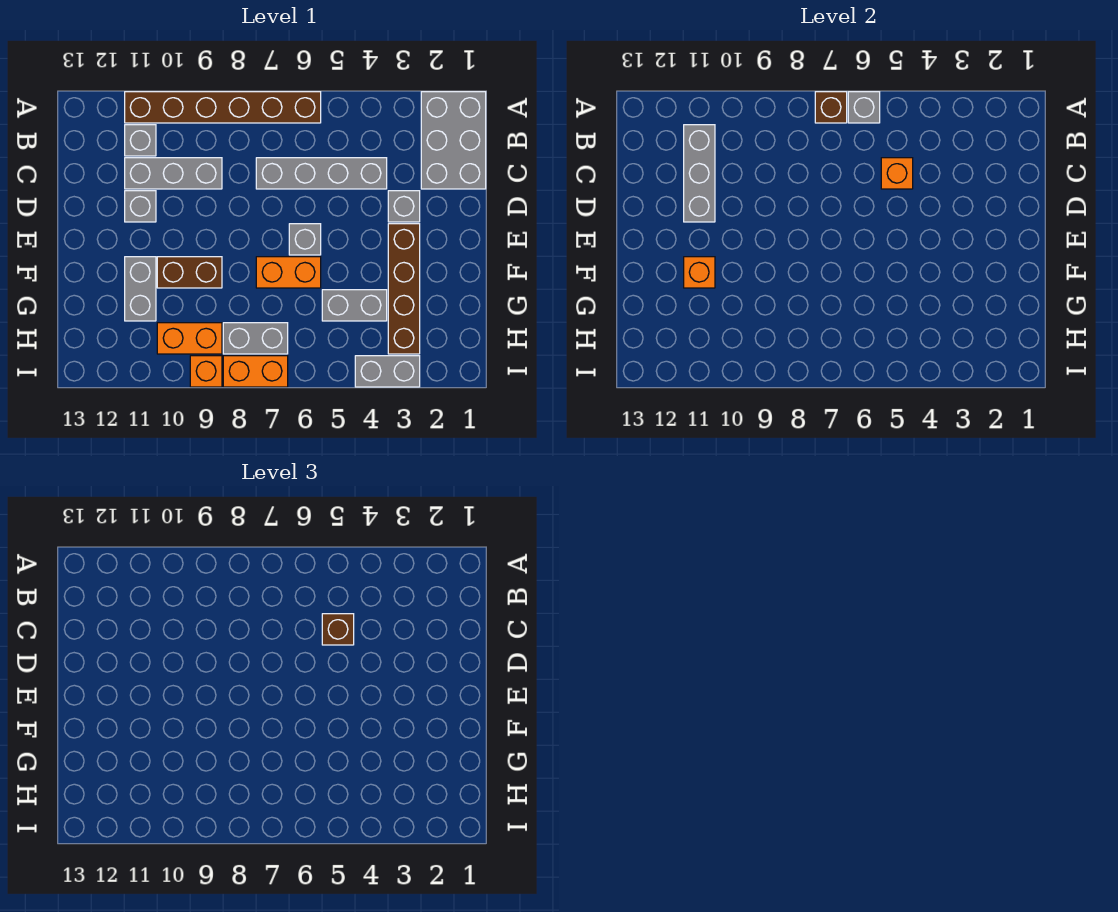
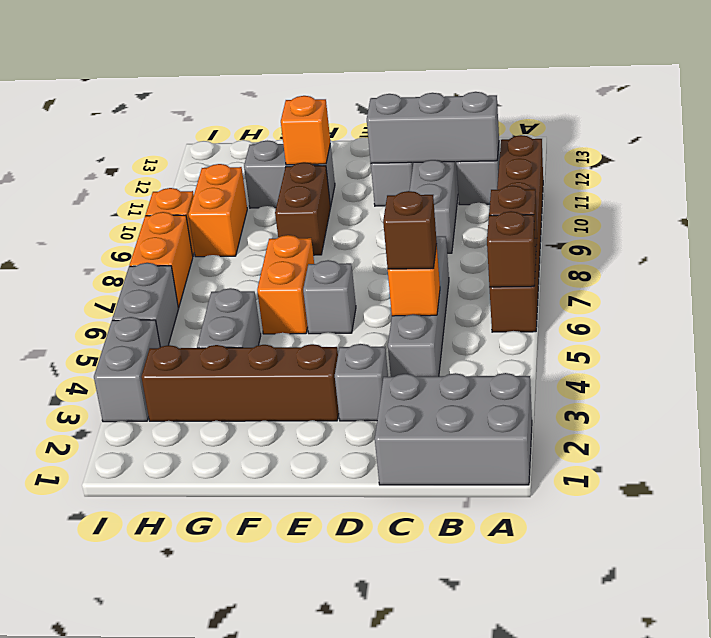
grey brick A6 level 2 -> brown brick A6 level 2
grey brick H7:H8 level 1 -> grey brick I5:I6 level 1

